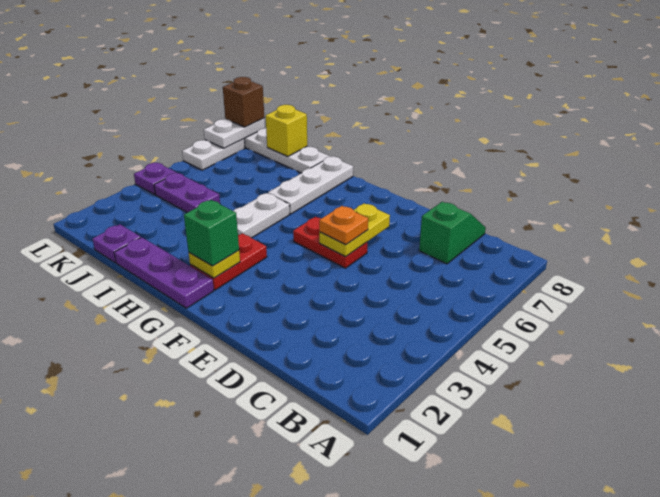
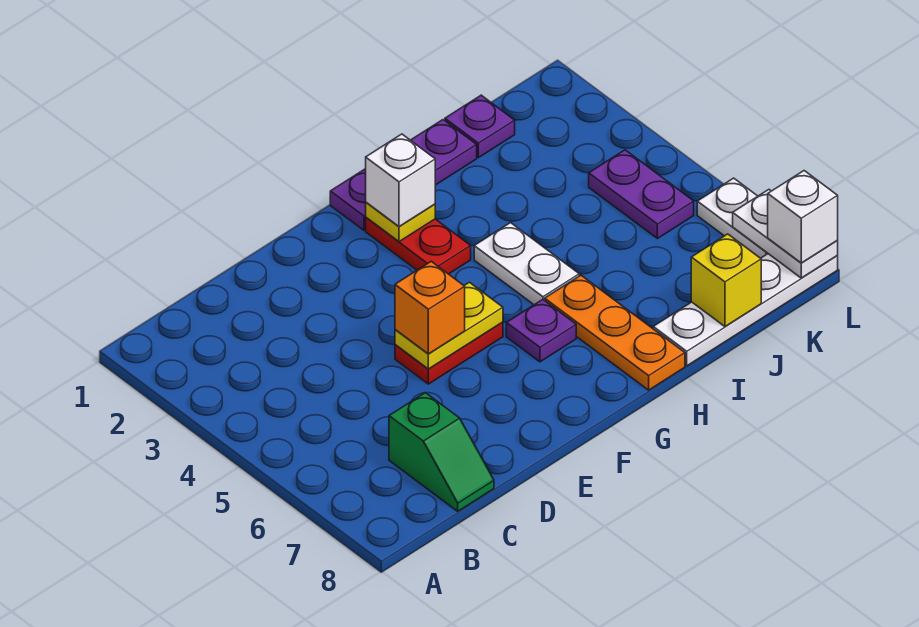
yellow plate E5:E6 level 2 -> yellow plate E5:F5 level 2
orange plate E5 level 3 -> orange brick E5 level 3
green brick G2 level 3 -> white brick G2 level 3
white plate H6:H8 level 1 -> orange plate H6:H8 level 1
purple plate J4:K4 level 1 -> purple plate K4:K5 level 1
purple plate L4 level 1 -> purple plate G6 level 1
brown brick L8 level 3 -> white brick L8 level 3

